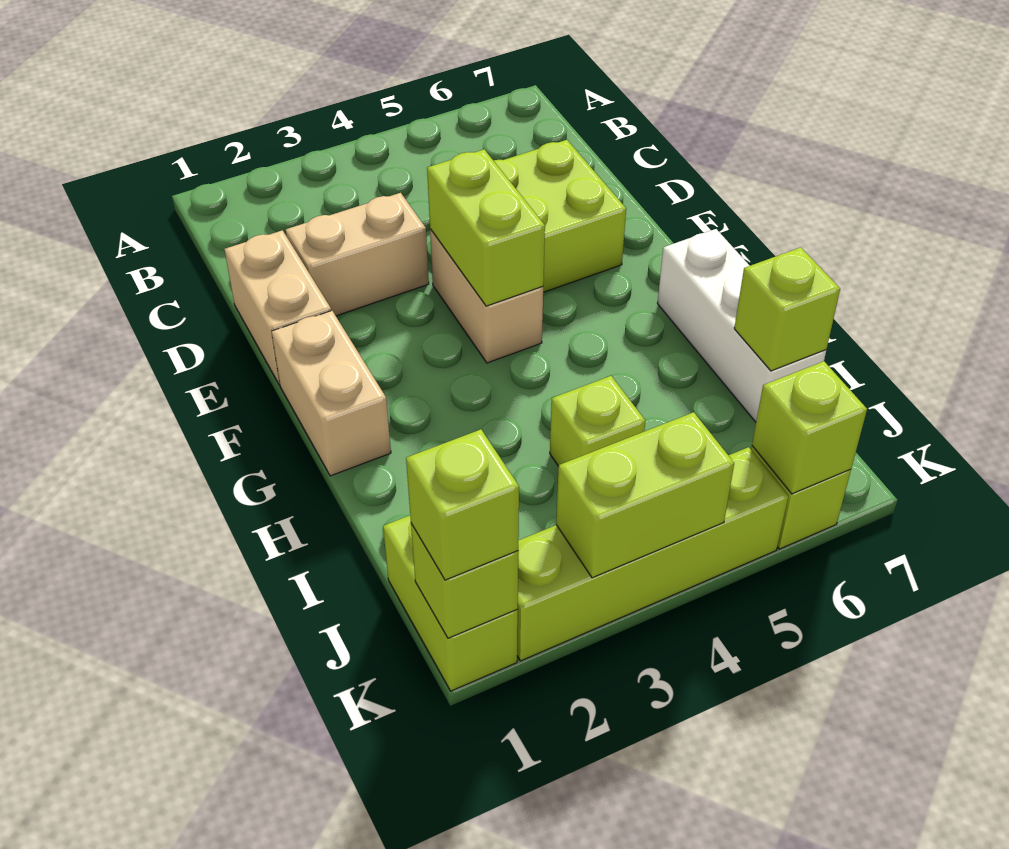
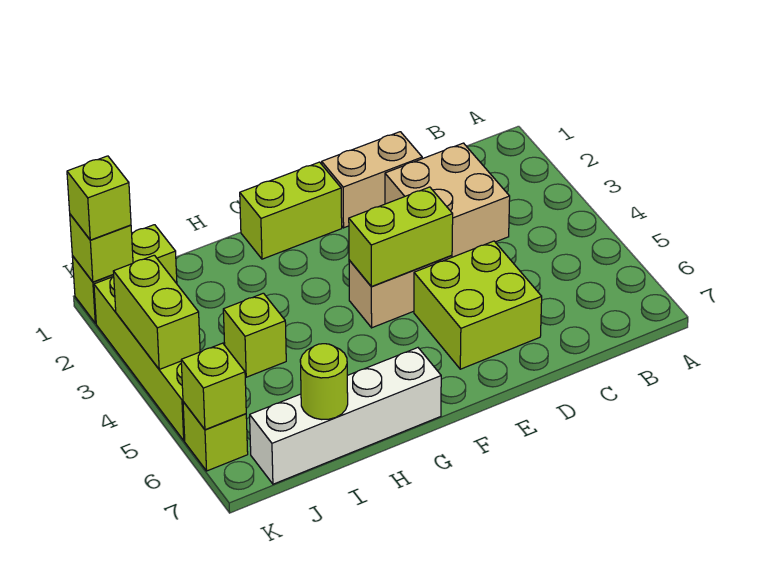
tan brick D2:D3 level 1 -> tan brick C2:D3 level 1
tan brick F1:G1 level 1 -> lime brick F1:G1 level 1
white brick G7:I7 level 1 -> white brick G7:J7 level 1
lime brick I7 level 2 -> lime round brick I7 level 2

